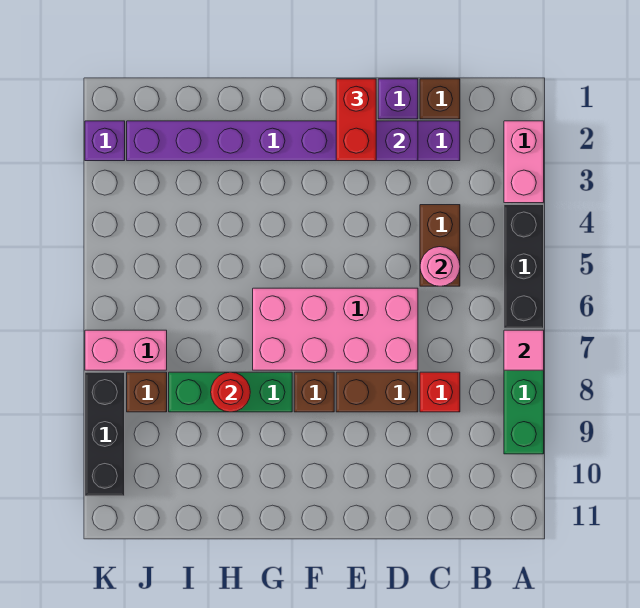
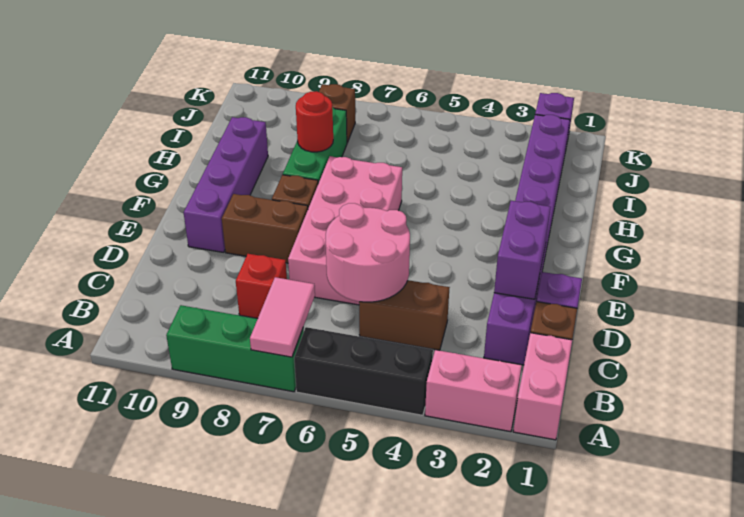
pink tile A7 level 2 -> pink tile A7:B7 level 2
pink round brick C5 level 2 -> pink round brick C5:D6 level 2
brown brick D8:E8 level 1 -> brown brick E8:E9 level 1
red brick E1:E2 level 3 -> none
none -> purple brick E10:H10 level 1
pink brick J7:K7 level 1 -> pink brick A1:B1 level 1
black brick K8:K10 level 1 -> none

